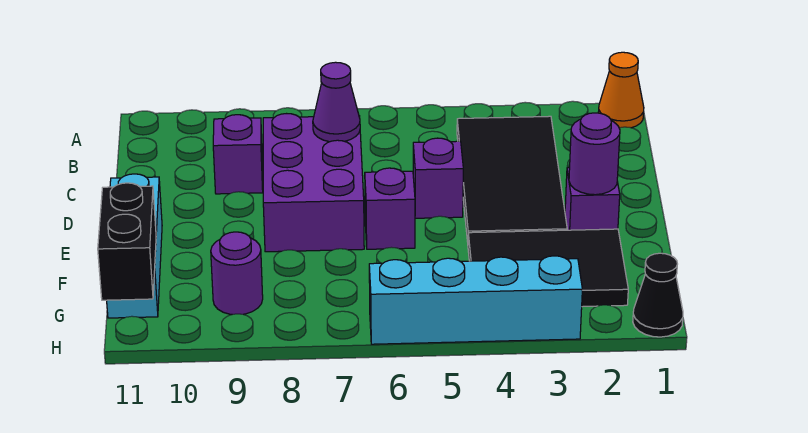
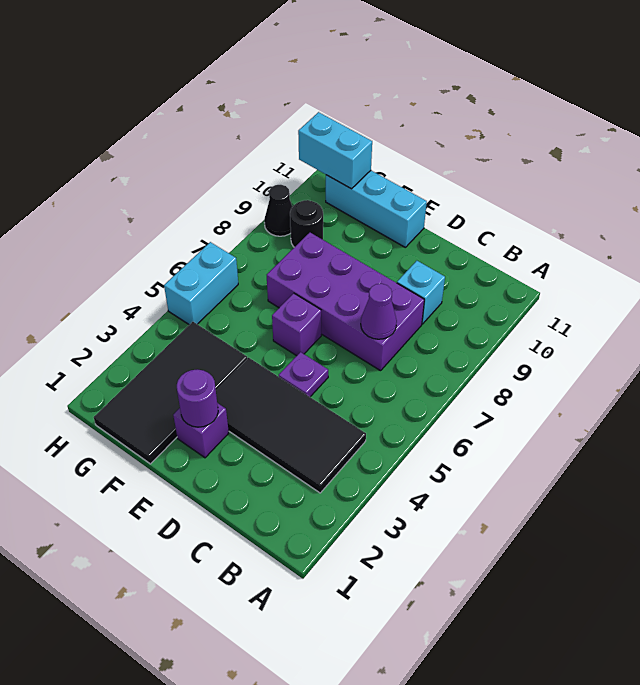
orange cone A1 level 1 -> none
purple brick C7:E8 level 1 -> purple brick C7:F8 level 1
purple brick C9 level 1 -> cyan brick C9 level 1
purple brick D5 level 1 -> purple plate D5 level 1
black tile F2:G4 level 1 -> black tile F1:G4 level 1
purple round brick G9 level 1 -> black round brick G9 level 1
black brick G11:H11 level 2 -> cyan brick G11:H11 level 2
black cone H1 level 1 -> black cone H9 level 1
cyan brick H3:H6 level 1 -> cyan brick H5:H6 level 1

